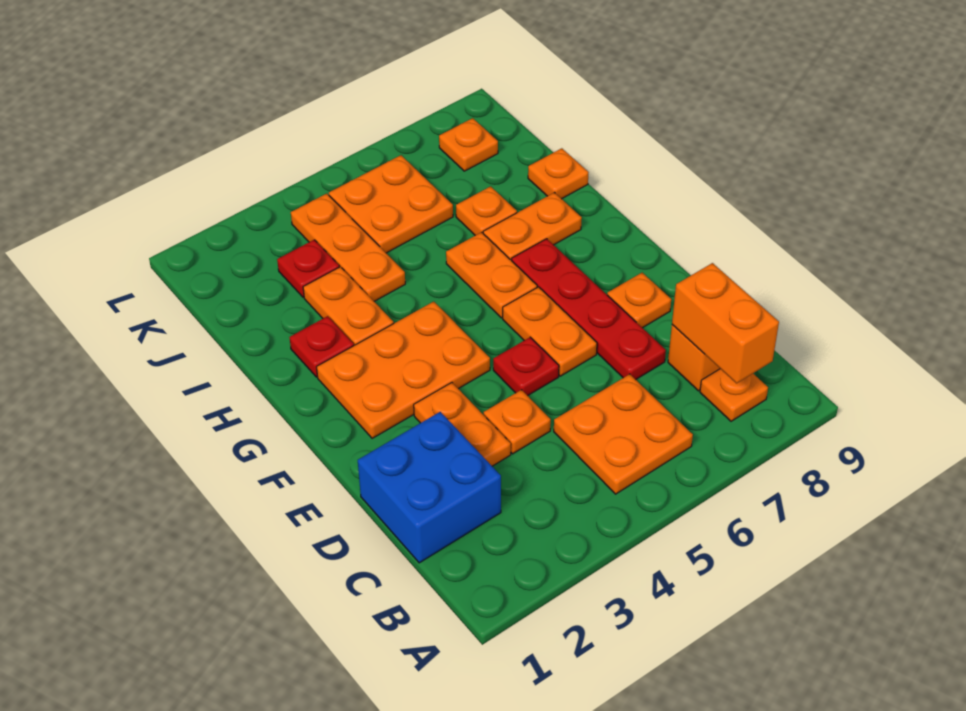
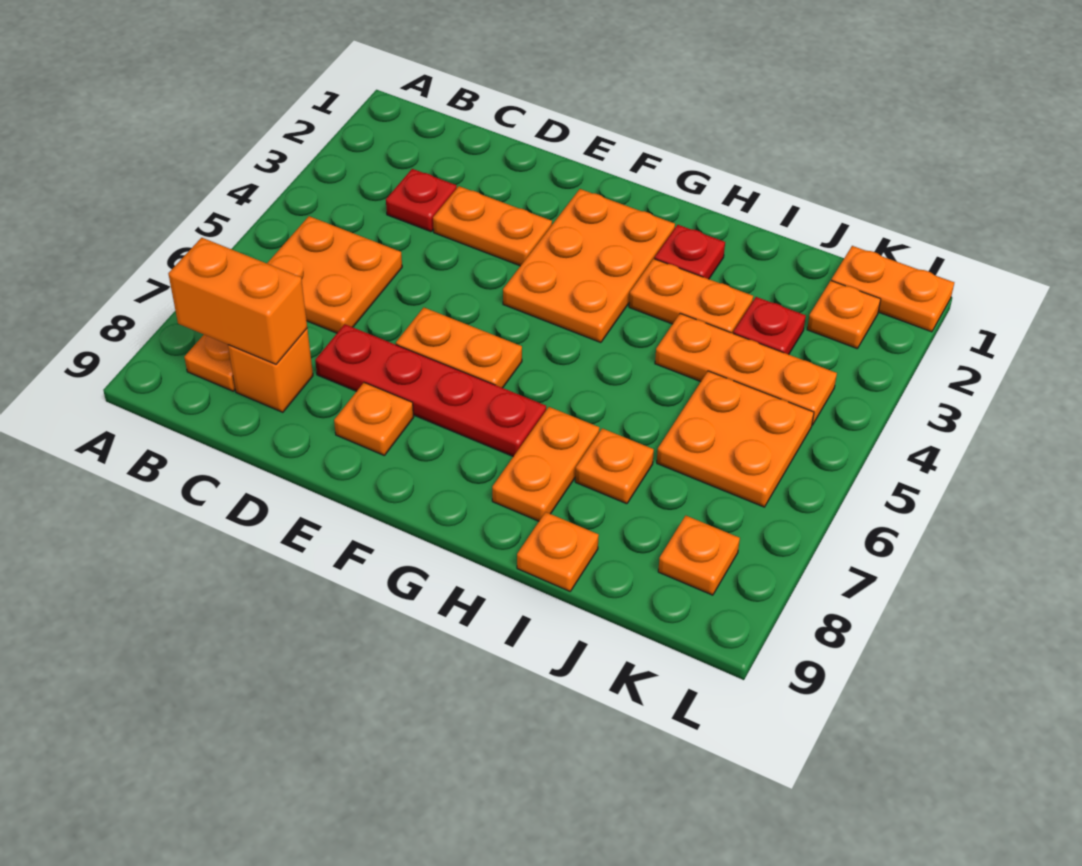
blue brick C1:D2 level 1 -> none
orange plate D4 level 1 -> orange plate K2 level 1
red plate E5 level 1 -> red plate C3 level 1
orange plate G6:H6 level 1 -> orange plate K1:L1 level 1

